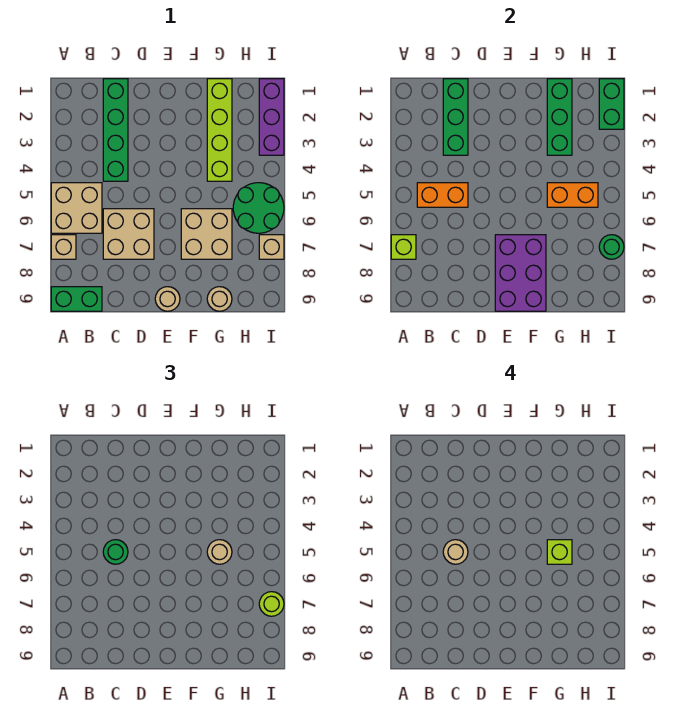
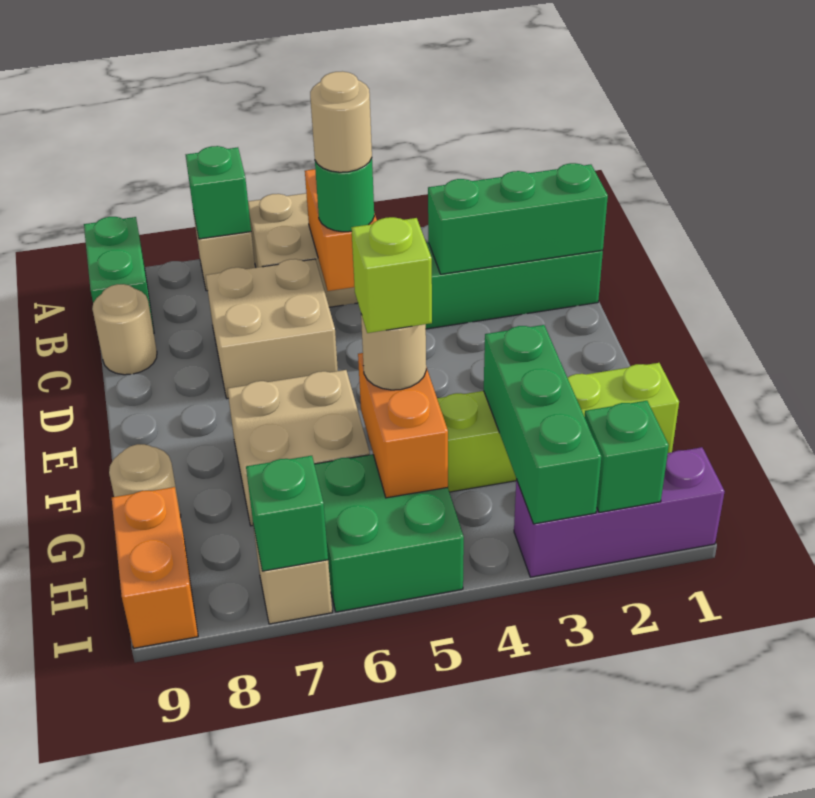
lime brick A7 level 2 -> green brick A7 level 2
purple brick E7:F9 level 2 -> none
tan round brick E9 level 1 -> tan round brick C9 level 1
green brick G1:G3 level 2 -> green brick G3:I3 level 2
green round brick H5:I6 level 1 -> green brick H5:I6 level 1
none -> orange brick H9:I9 level 1
green brick I1:I2 level 2 -> green brick I2 level 2
green round brick I7 level 2 -> green brick I7 level 2
lime round brick I7 level 3 -> none

